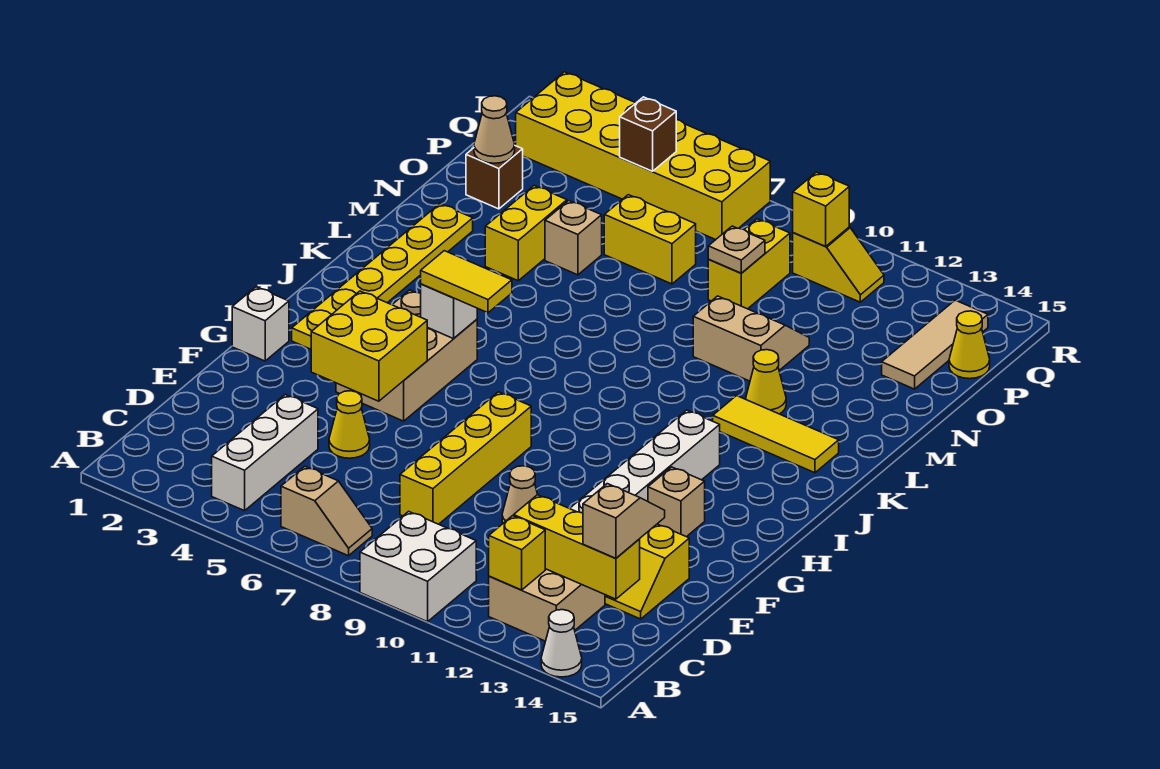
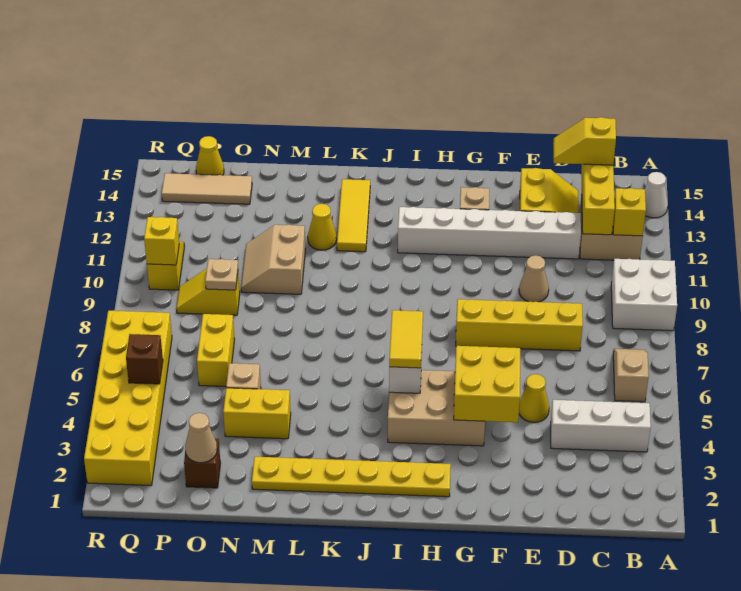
tan slope C14:D14 level 3 top C -> yellow slope C14:D14 level 3 top C
white brick G1 level 1 -> none
yellow brick O9:P9 level 1 -> yellow slope O9:P9 level 1 top O

